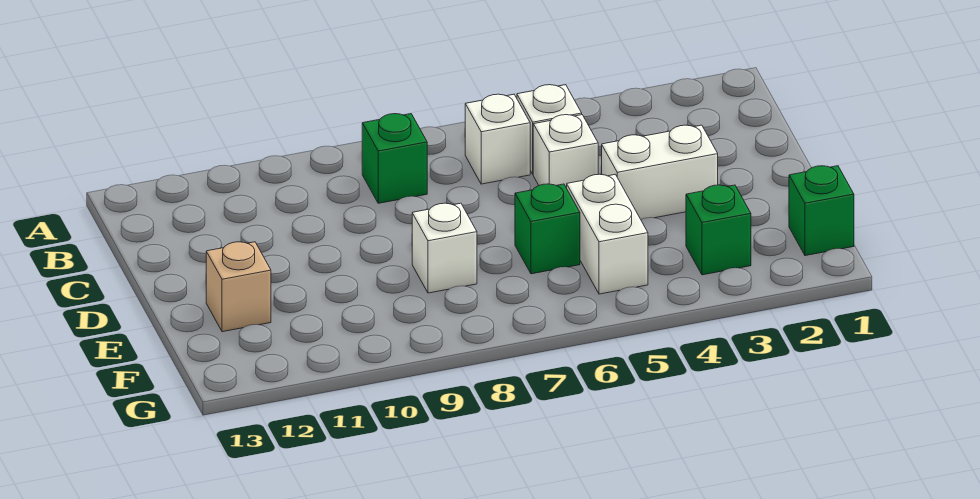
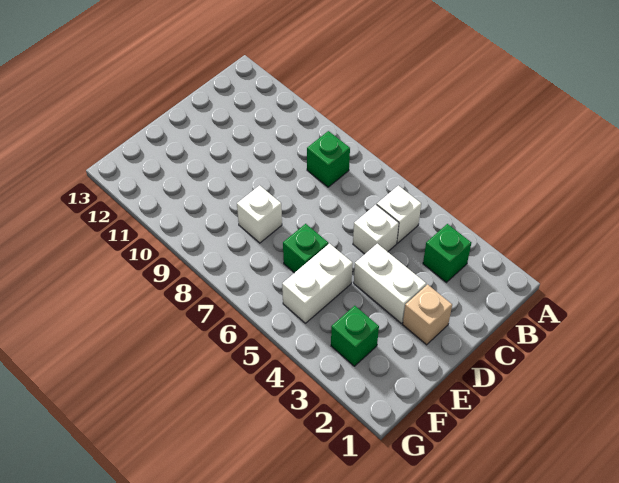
white brick B6 level 1 -> none
tan brick E12 level 1 -> tan brick D2 level 1
green brick F1 level 1 -> green brick B3 level 1

